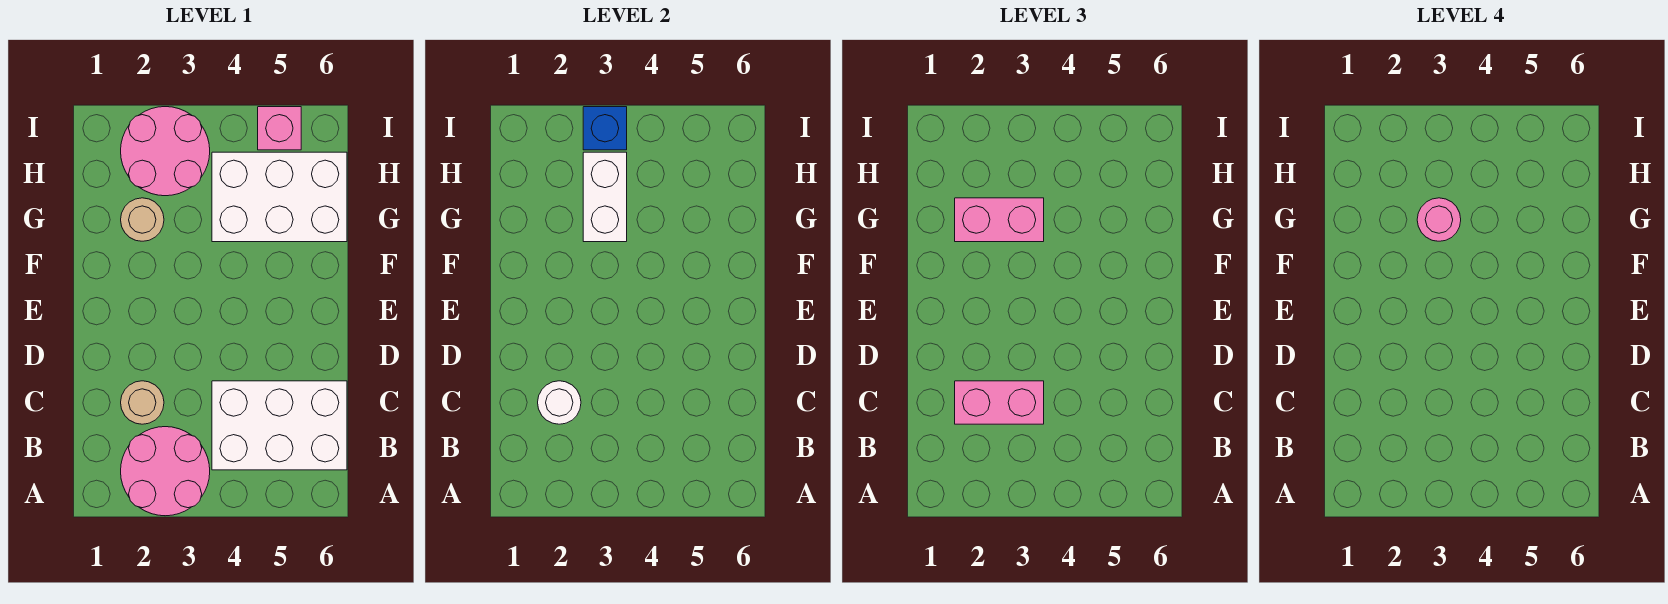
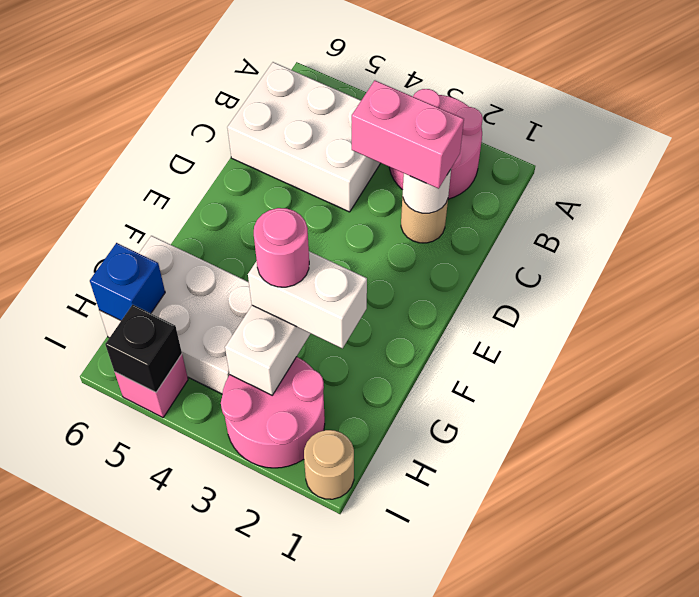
tan round brick G2 level 1 -> tan round brick I1 level 1
pink brick G2:G3 level 3 -> white brick G2:G3 level 3
blue brick I3 level 2 -> blue brick H6 level 2
none -> black brick I5 level 2

